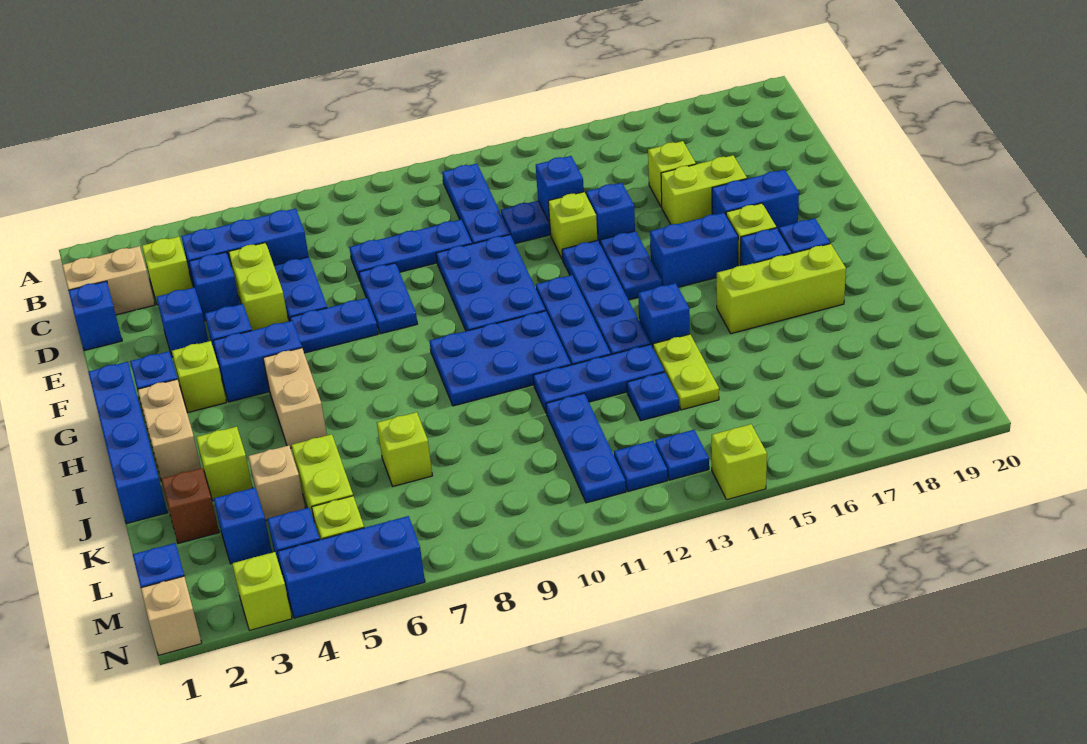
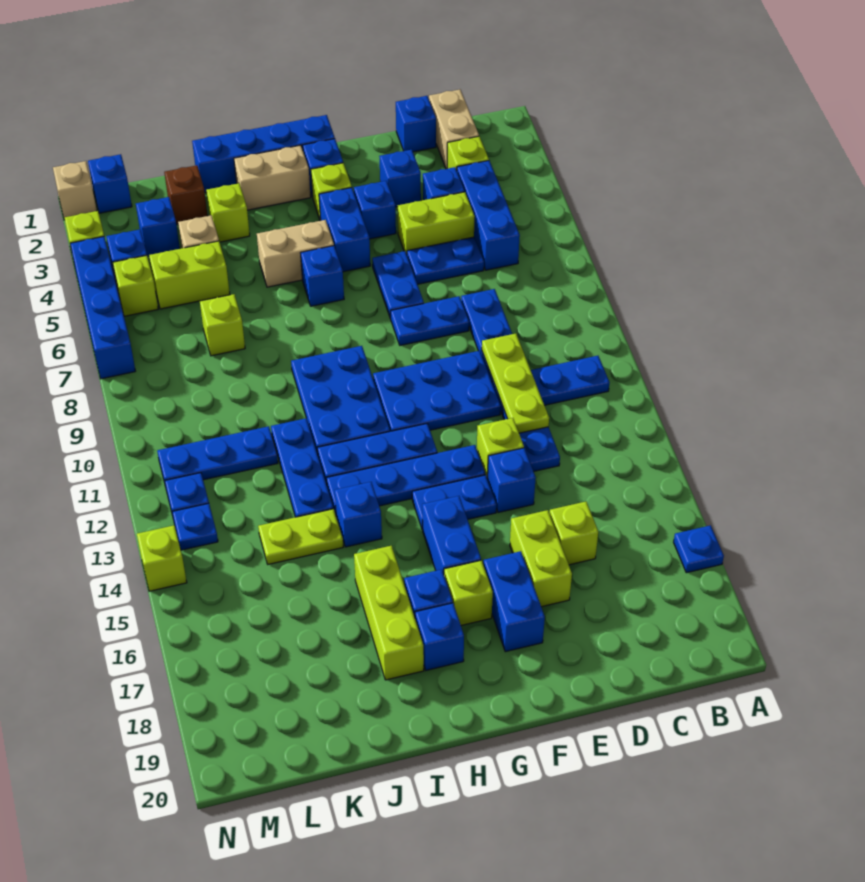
none -> lime plate D10:D12 level 2
blue brick D13 level 2 -> blue brick H6 level 1
blue plate K13 level 1 -> blue plate A17 level 1
blue brick N4:N6 level 1 -> blue brick N4:N7 level 1

